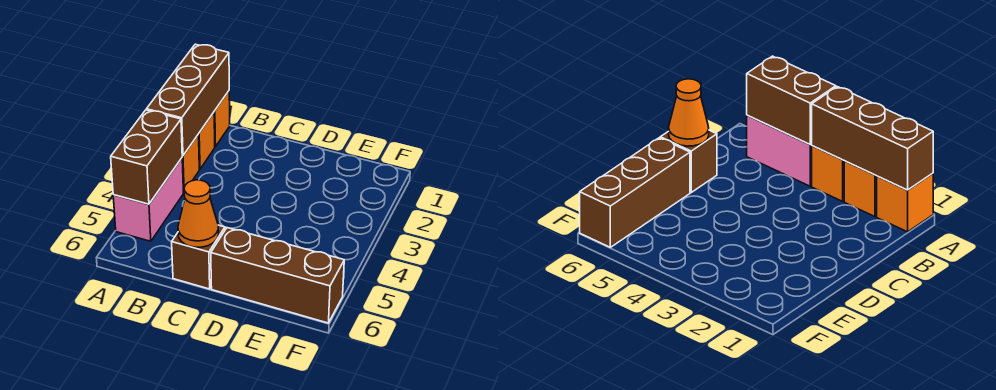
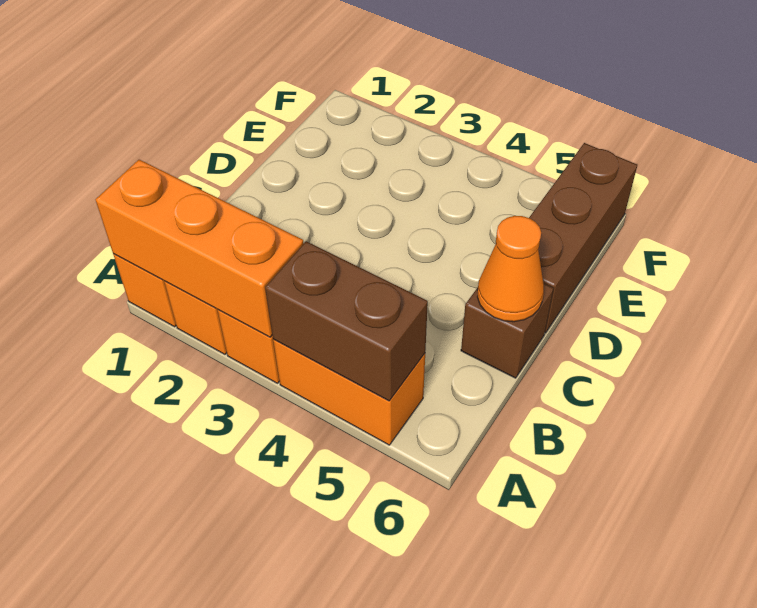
brown brick A1:A3 level 2 -> orange brick A1:A3 level 2
pink brick A4:A5 level 1 -> orange brick A4:A5 level 1

